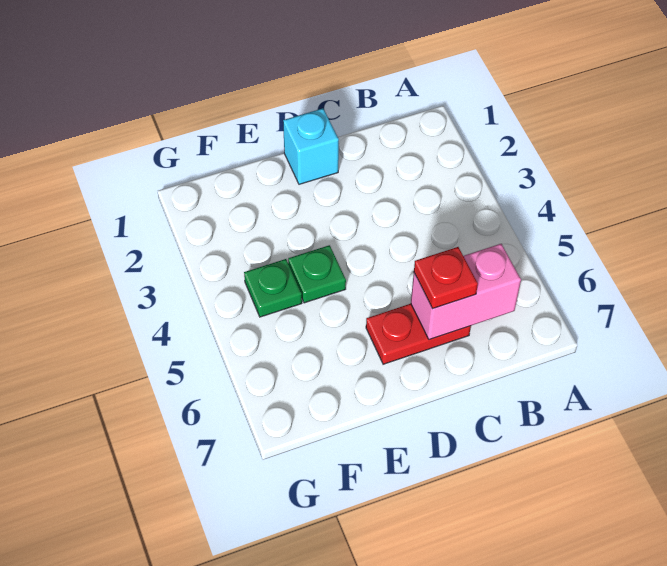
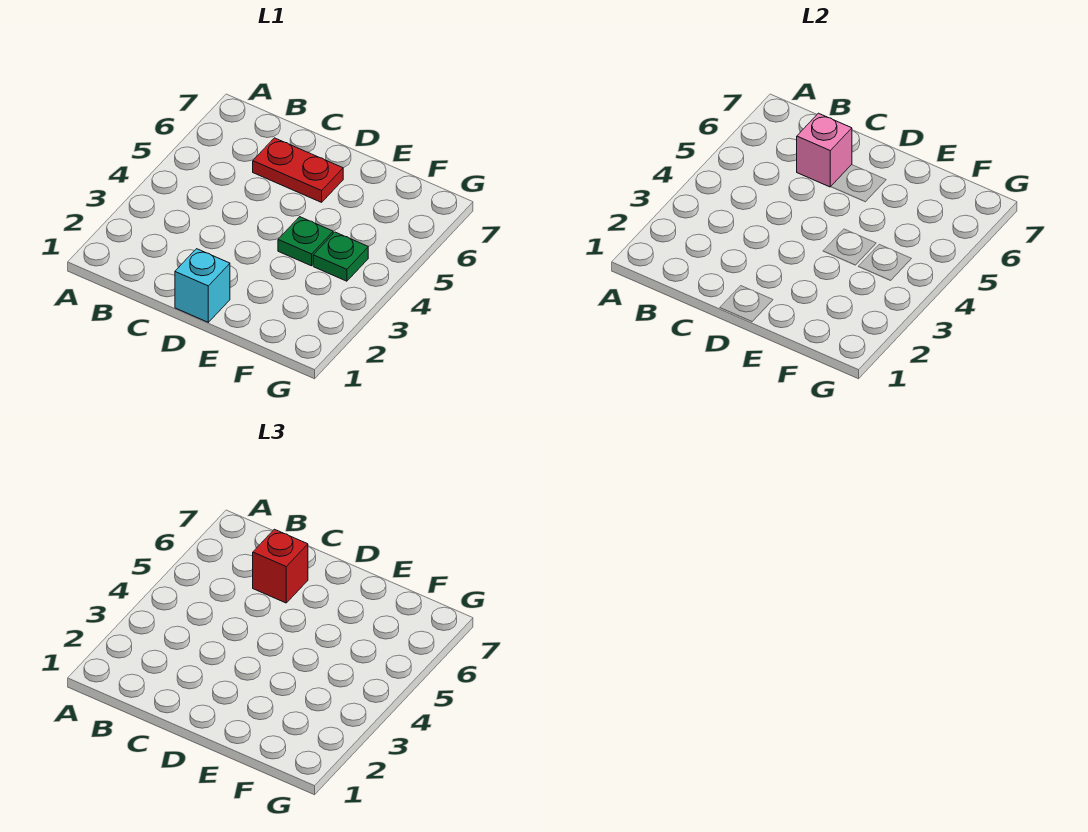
pink brick B6:C6 level 2 -> pink brick C6 level 2
red plate C6 level 3 -> red brick C6 level 3

